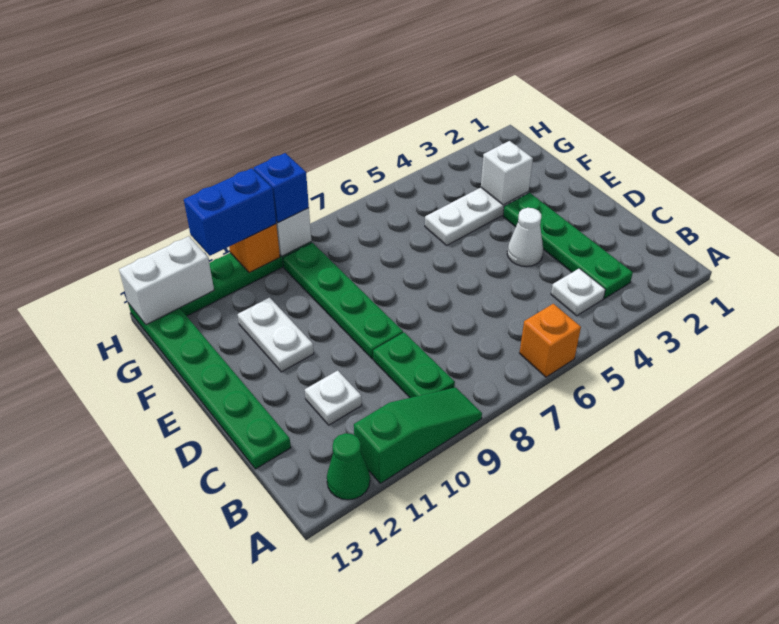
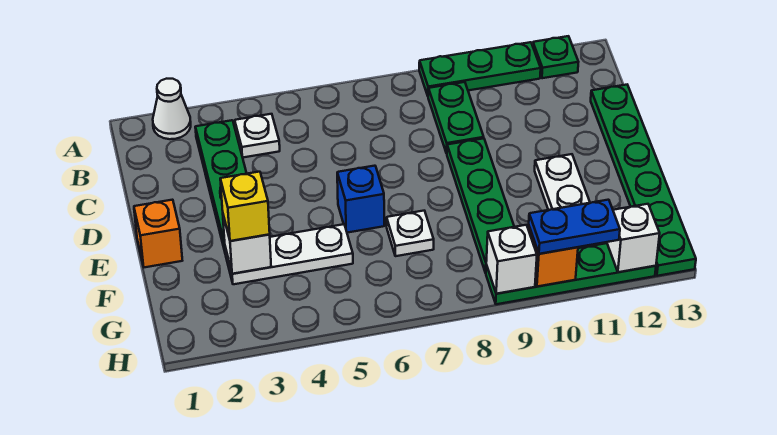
orange brick A6 level 1 -> orange brick E1 level 1
green slope A9:A11 level 1 top 11 -> green plate A9:A11 level 1
green cone A12 level 1 -> green plate A12 level 1
white plate C11 level 1 -> white plate F7 level 1
white cone D4 level 1 -> white cone A2 level 1
none -> yellow brick F3 level 3
blue brick H9 level 3 -> blue brick E6 level 1
blue brick H10:H11 level 3 -> blue plate H10:H11 level 3
white brick H12:H13 level 2 -> white brick H12 level 2

